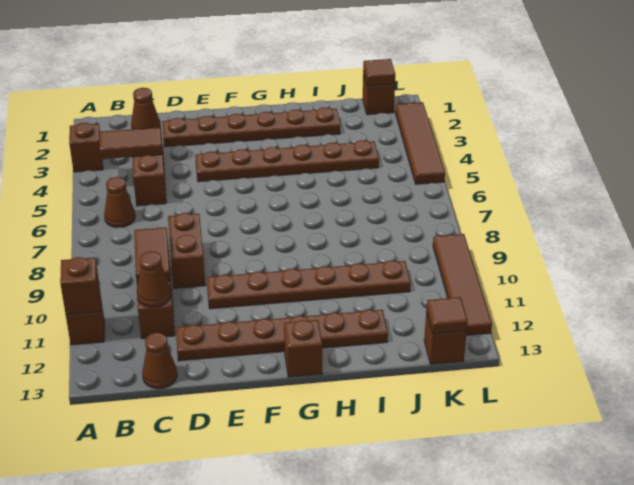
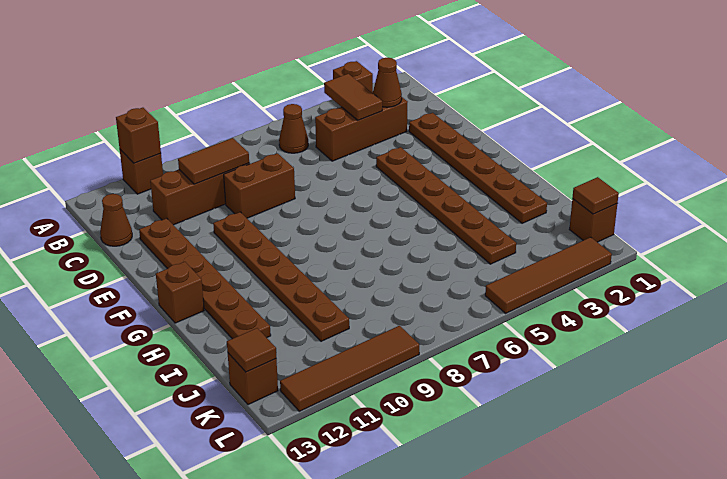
brown cone C11 level 2 -> none

